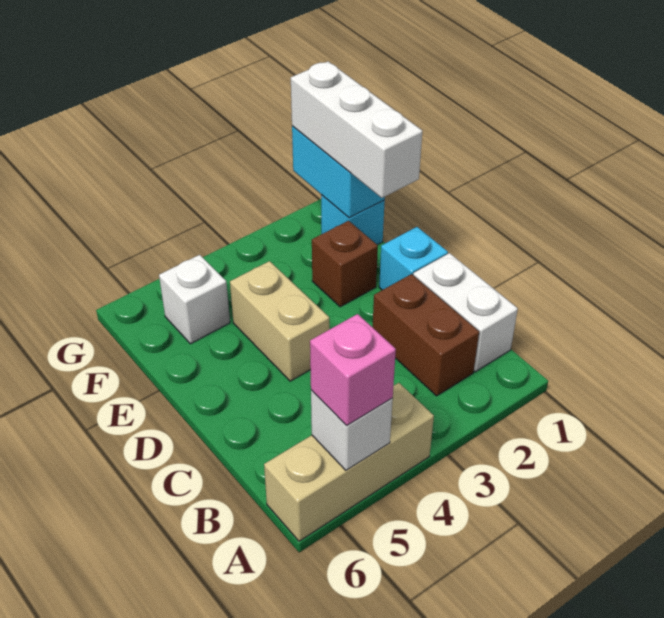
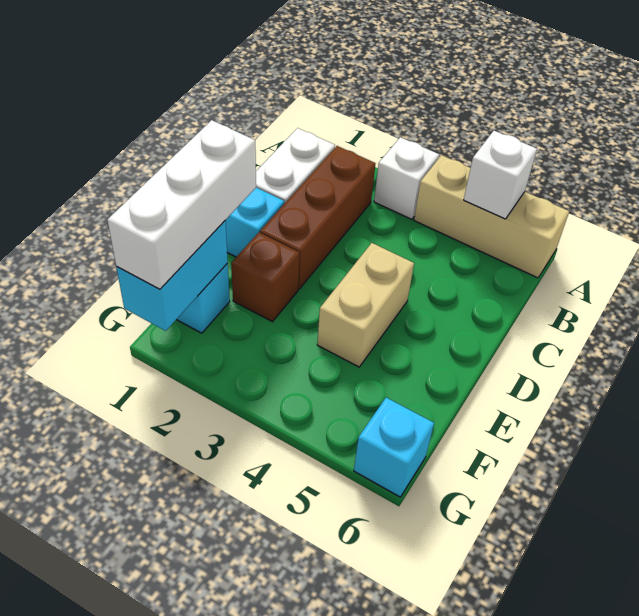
pink brick A5 level 3 -> none
brown brick B2:C2 level 1 -> brown brick B2:D2 level 1
white brick F5 level 1 -> white brick A3 level 1
none -> cyan brick G6 level 1

